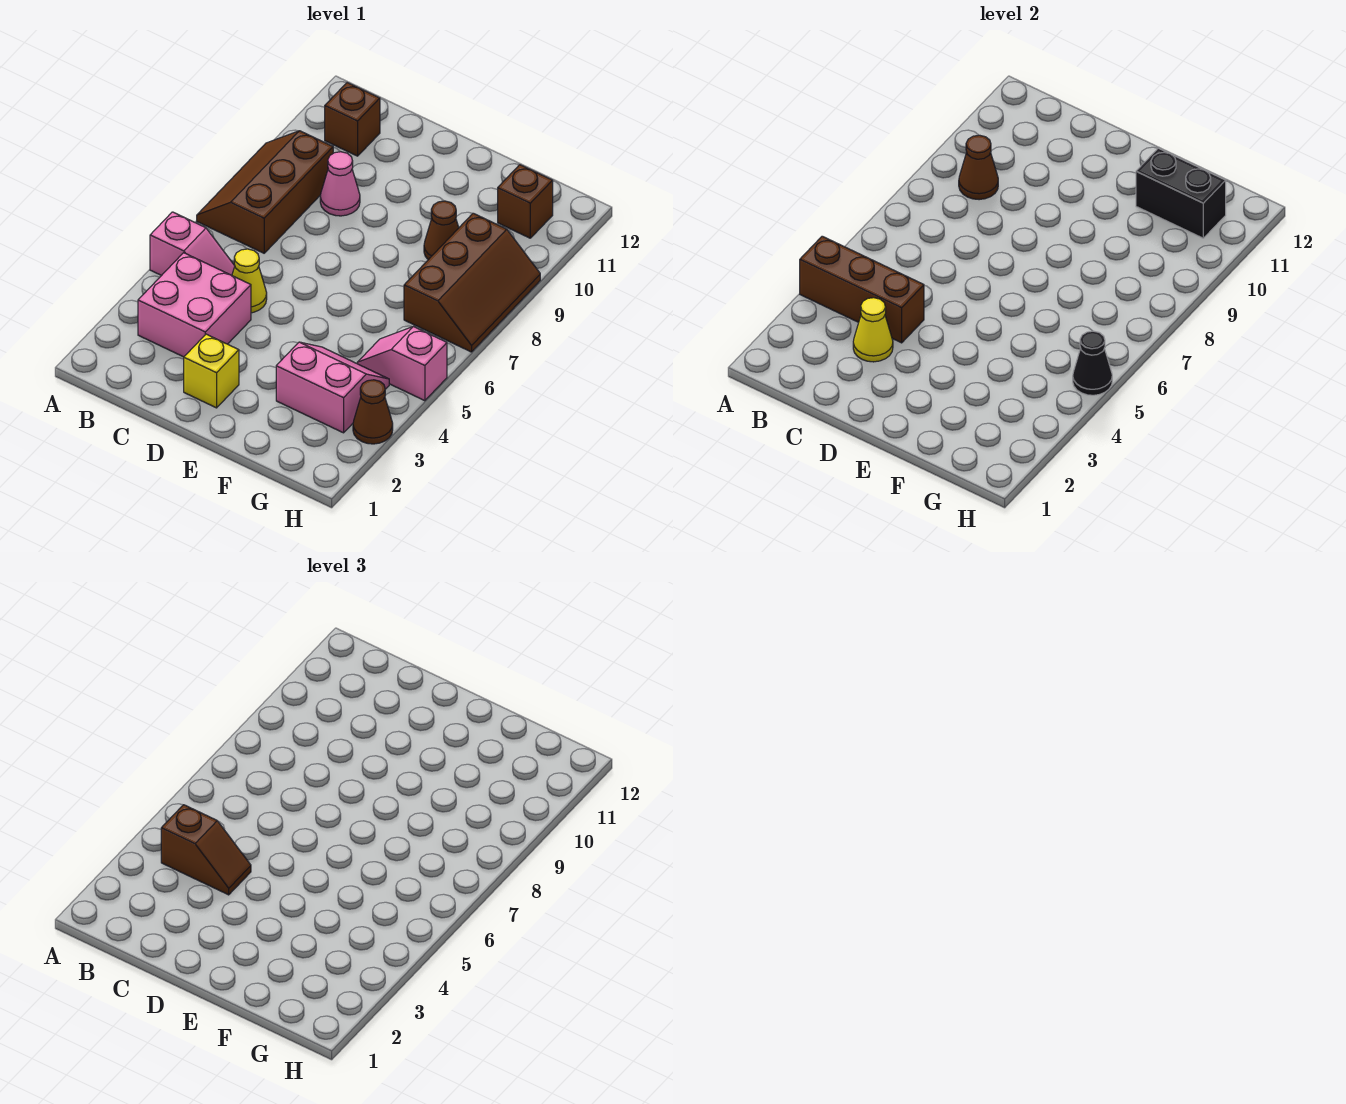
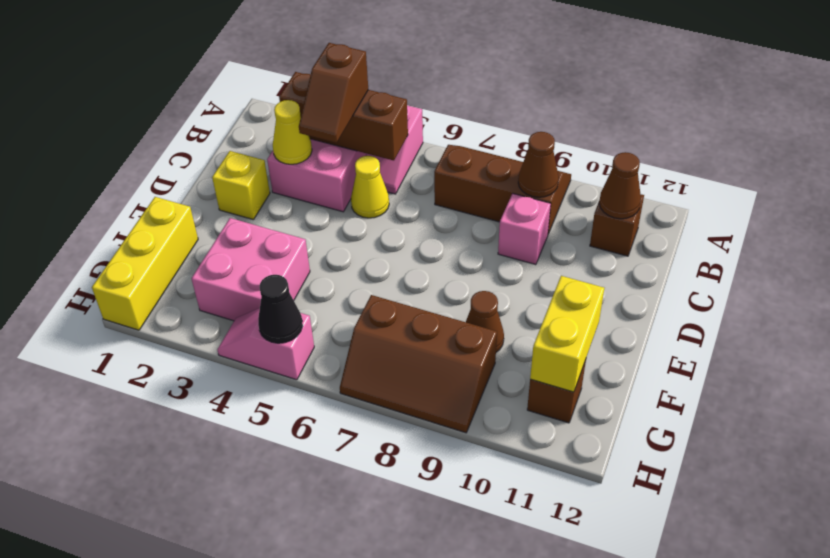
brown brick A4:C4 level 2 -> brown brick B3:B5 level 2
pink cone C9 level 1 -> pink brick C9 level 1
none -> yellow brick F1:H1 level 1
pink slope F3:G4 level 1 top 3 -> pink brick F3:G4 level 1
black brick F11:G11 level 2 -> yellow brick F11:G11 level 2
pink slope G5:H5 level 1 top H -> pink slope H4:H5 level 1 top 5
brown cone H3 level 1 -> brown cone B11 level 2

